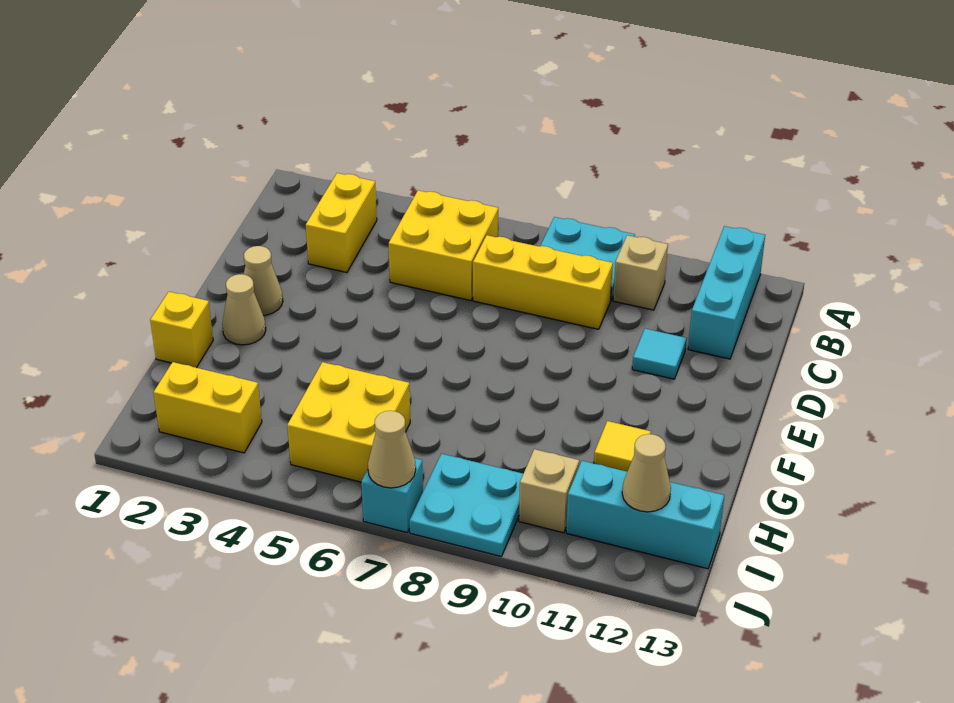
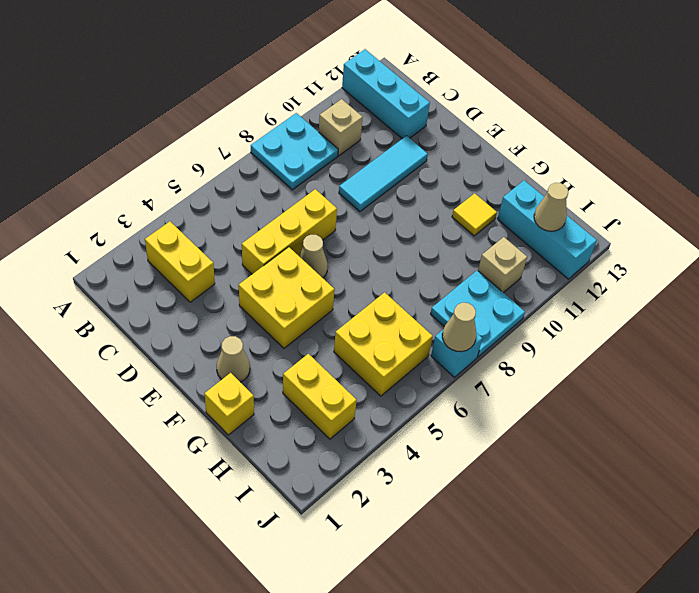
yellow brick B5:C6 level 1 -> yellow brick E4:F5 level 1
yellow brick C7:C9 level 1 -> yellow brick D5:D7 level 1
cyan tile D11 level 1 -> cyan tile D9:D11 level 1
tan cone E2 level 1 -> tan cone E6 level 1
yellow brick I2:I3 level 1 -> yellow brick H3:I3 level 1
cyan brick I11:I13 level 1 -> cyan brick H12:J12 level 1

